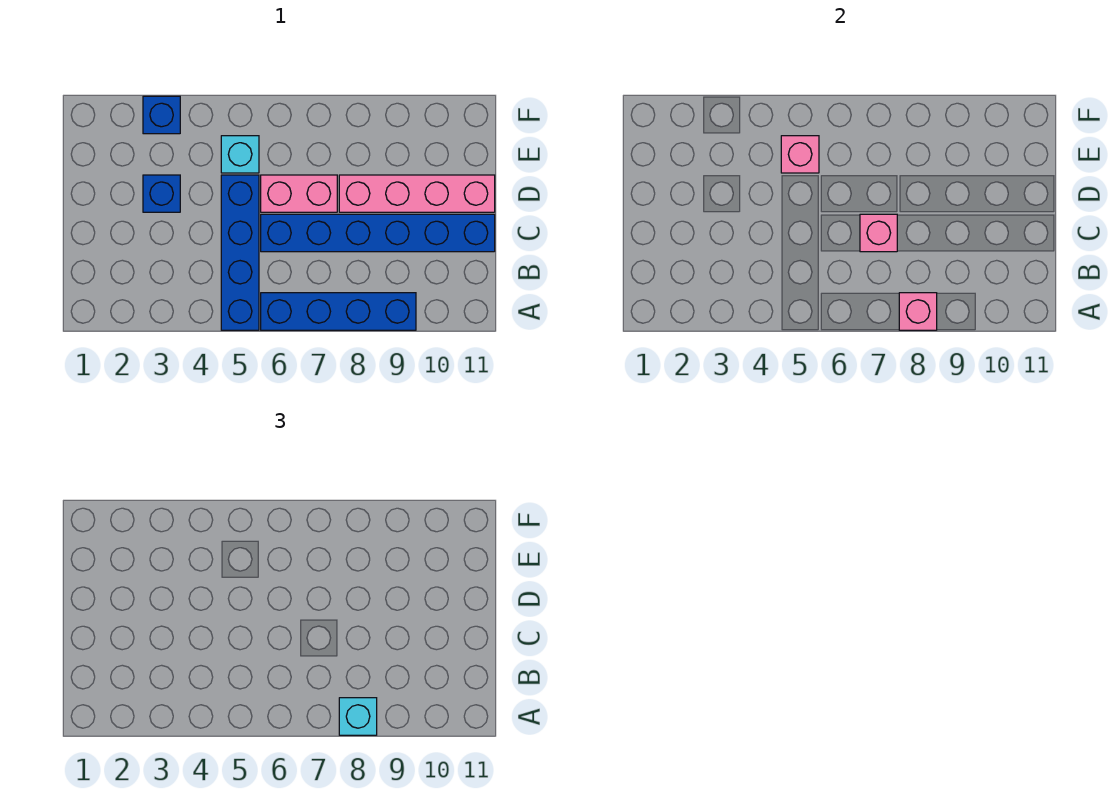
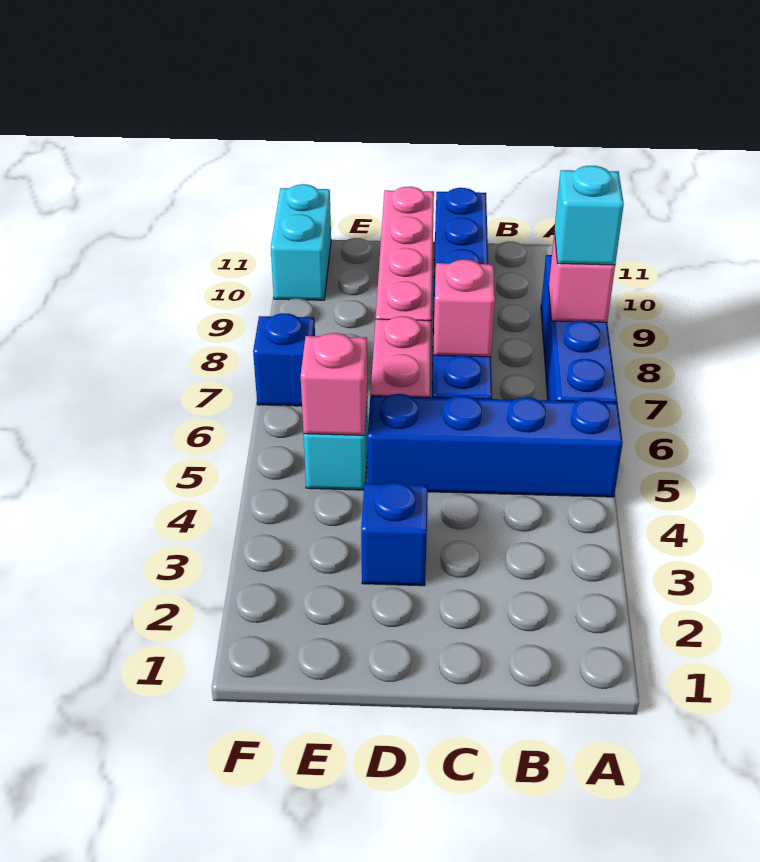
blue brick F3 level 1 -> blue brick F7 level 1
none -> cyan brick F10:F11 level 1

